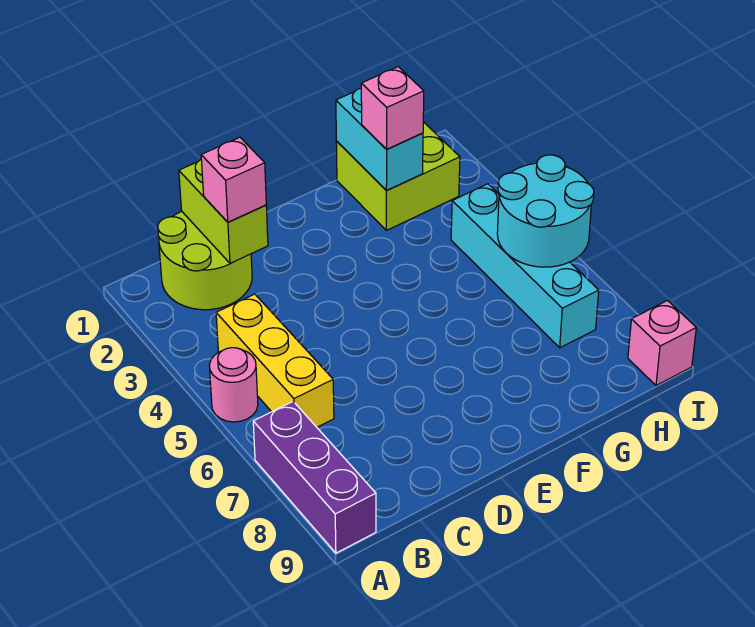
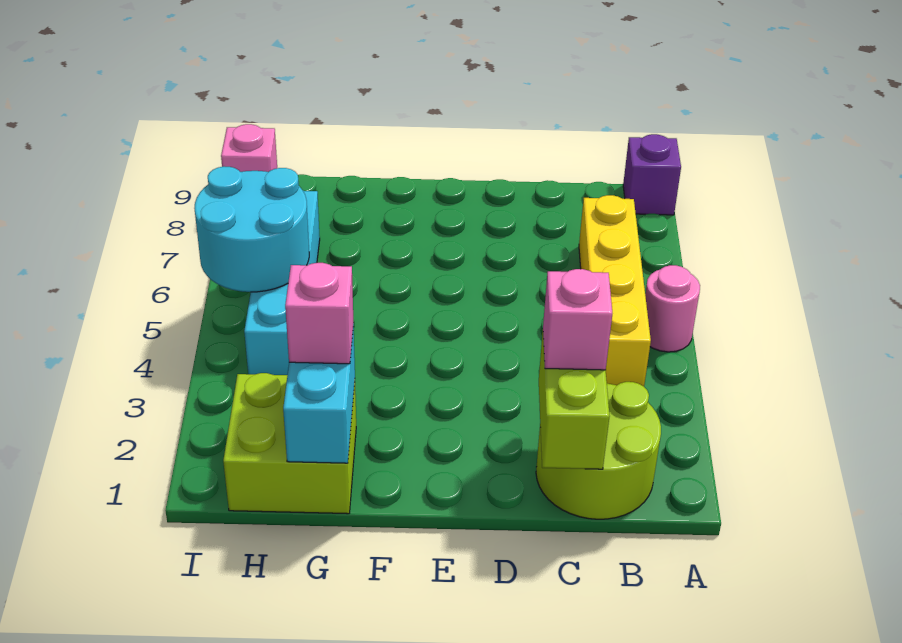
purple brick A7:A9 level 1 -> purple brick A9 level 1
yellow brick B4:B6 level 1 -> yellow brick B4:B7 level 1

